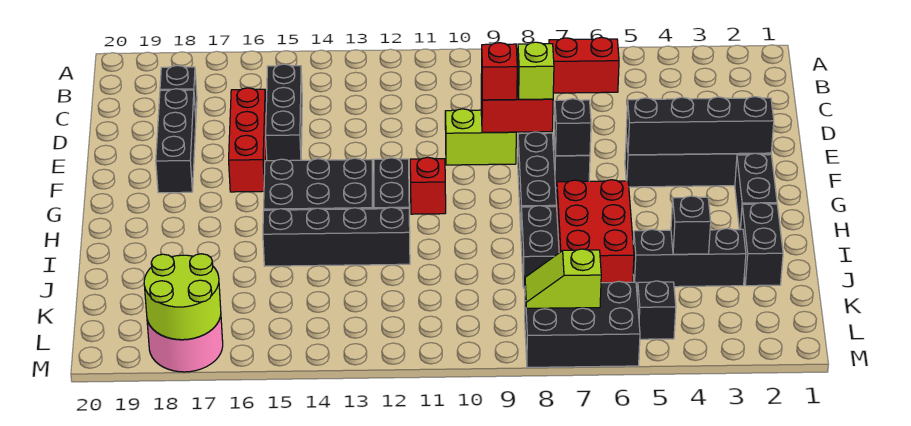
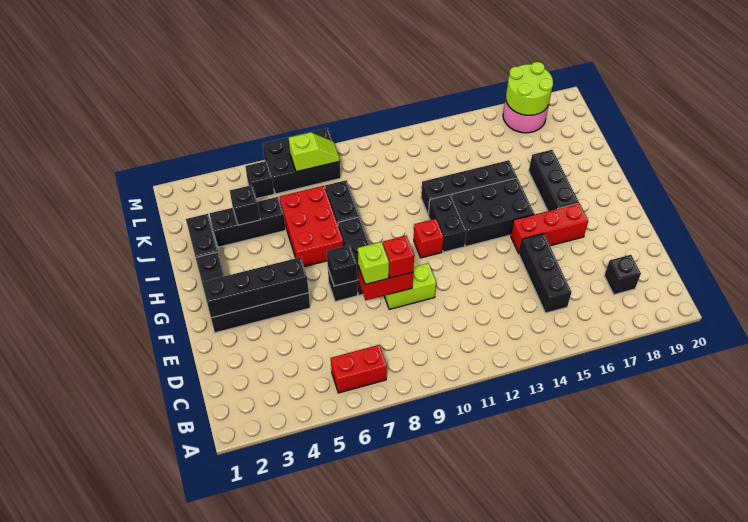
red brick D16:F16 level 1 -> red brick F15:F17 level 1
black brick D18:F18 level 1 -> black brick G17:I17 level 1

